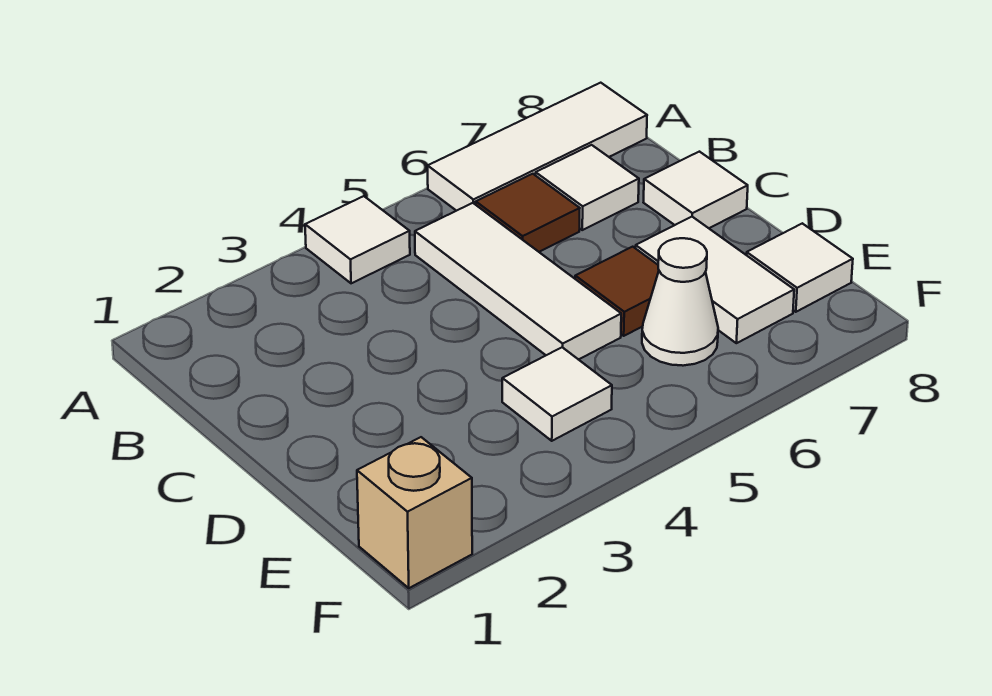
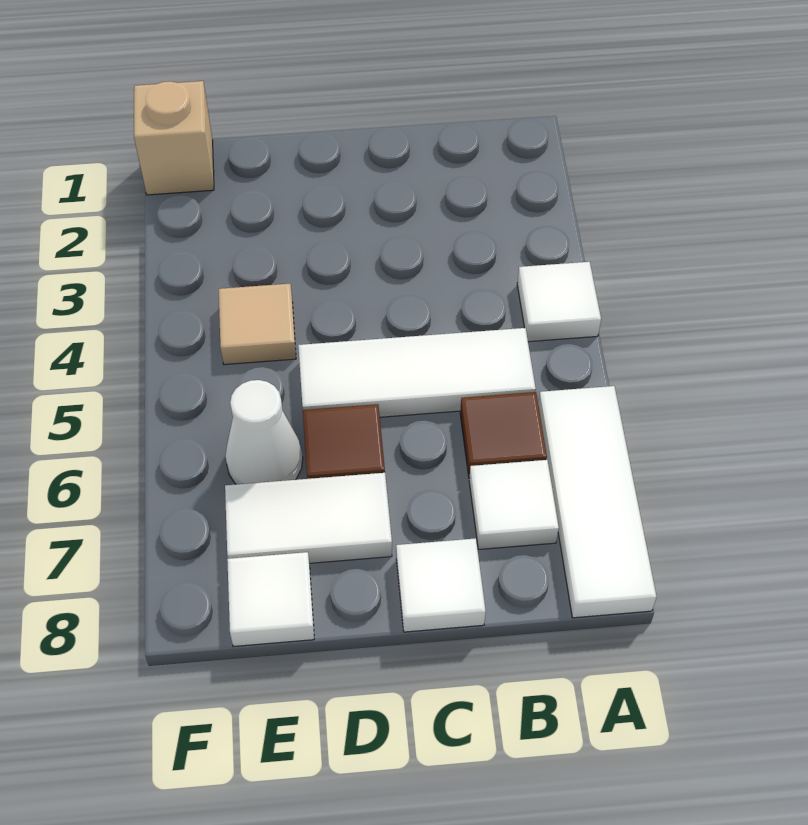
white tile E4 level 1 -> tan tile E4 level 1

